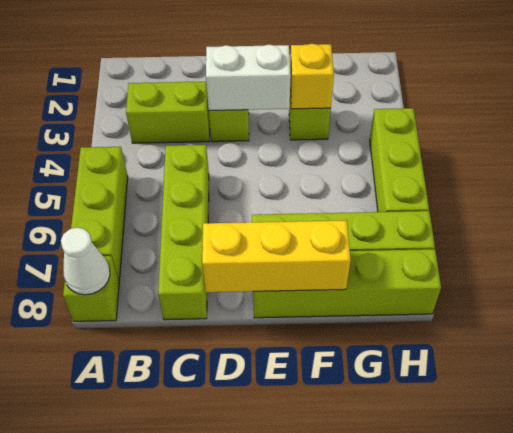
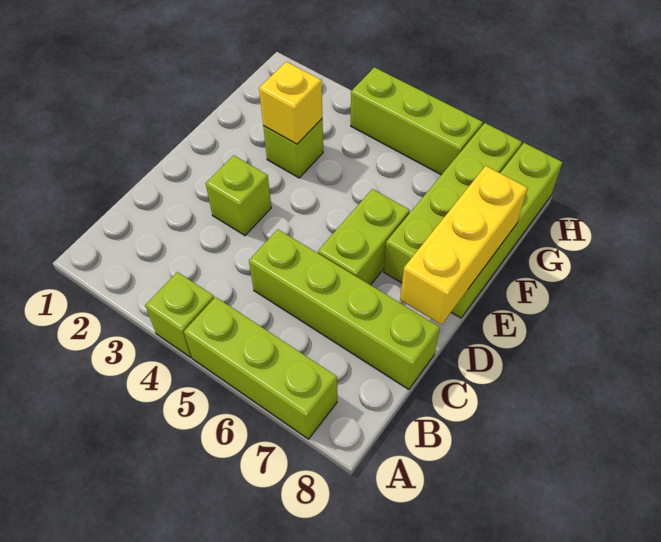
lime brick A8 level 1 -> lime brick A4 level 1
white cone A8 level 2 -> none
lime brick B3:C3 level 1 -> lime brick D6:E6 level 1
white brick D3:E3 level 2 -> none

